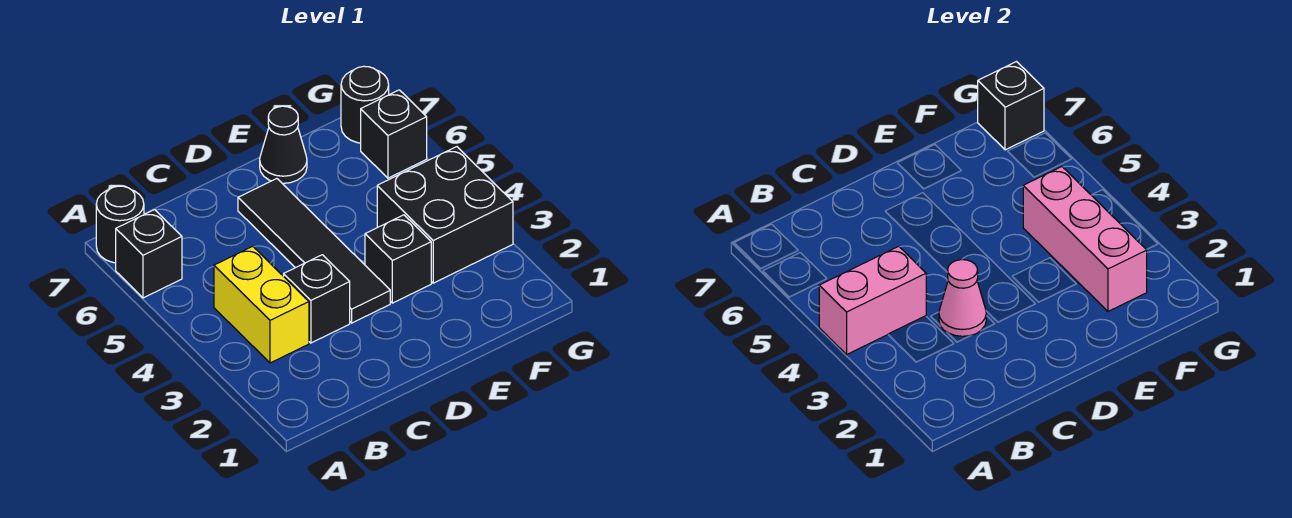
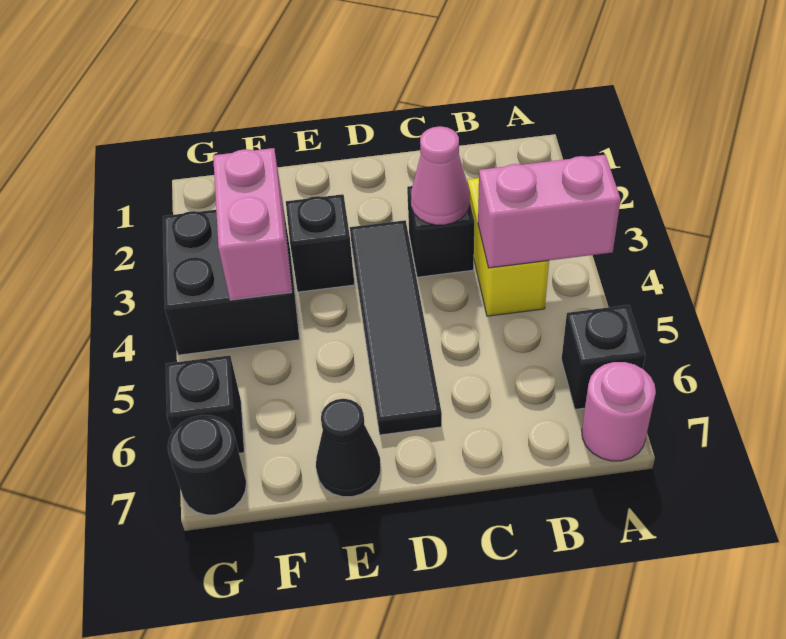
black round brick A7 level 1 -> pink round brick A7 level 1
pink brick F2:F4 level 2 -> pink brick F3:F4 level 2
black brick G7 level 2 -> none

